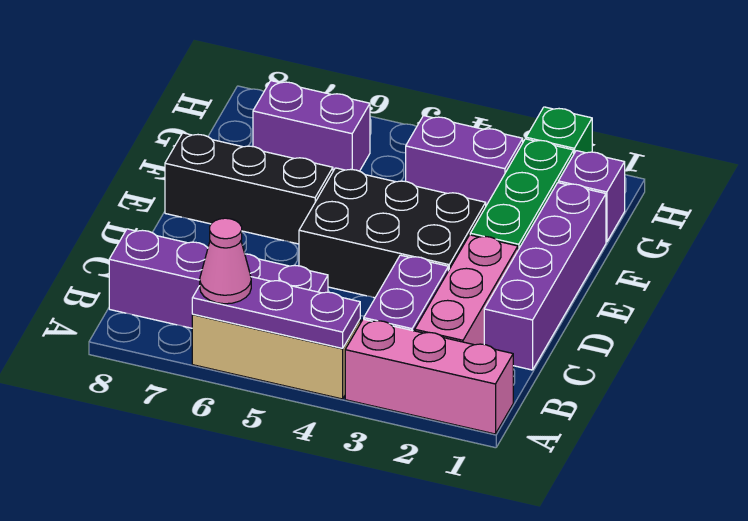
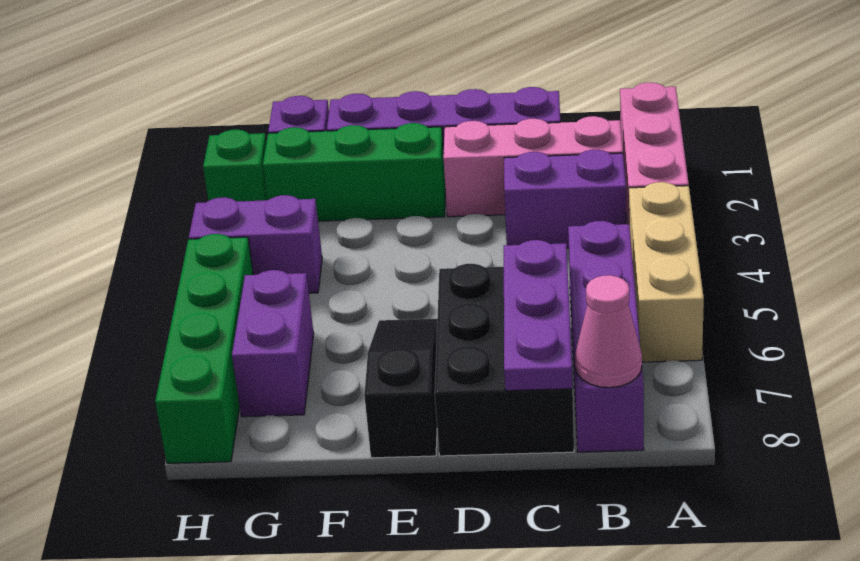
purple plate A4:A6 level 2 -> purple plate C6:C8 level 2
pink cone A6 level 3 -> pink cone B8 level 2
black brick D3:E5 level 1 -> black brick C6:D8 level 1
black brick E6:E8 level 1 -> black slope E6:E8 level 1 top 8
purple brick G3:G4 level 1 -> purple brick G4:H4 level 1
none -> green brick H5:H8 level 1

